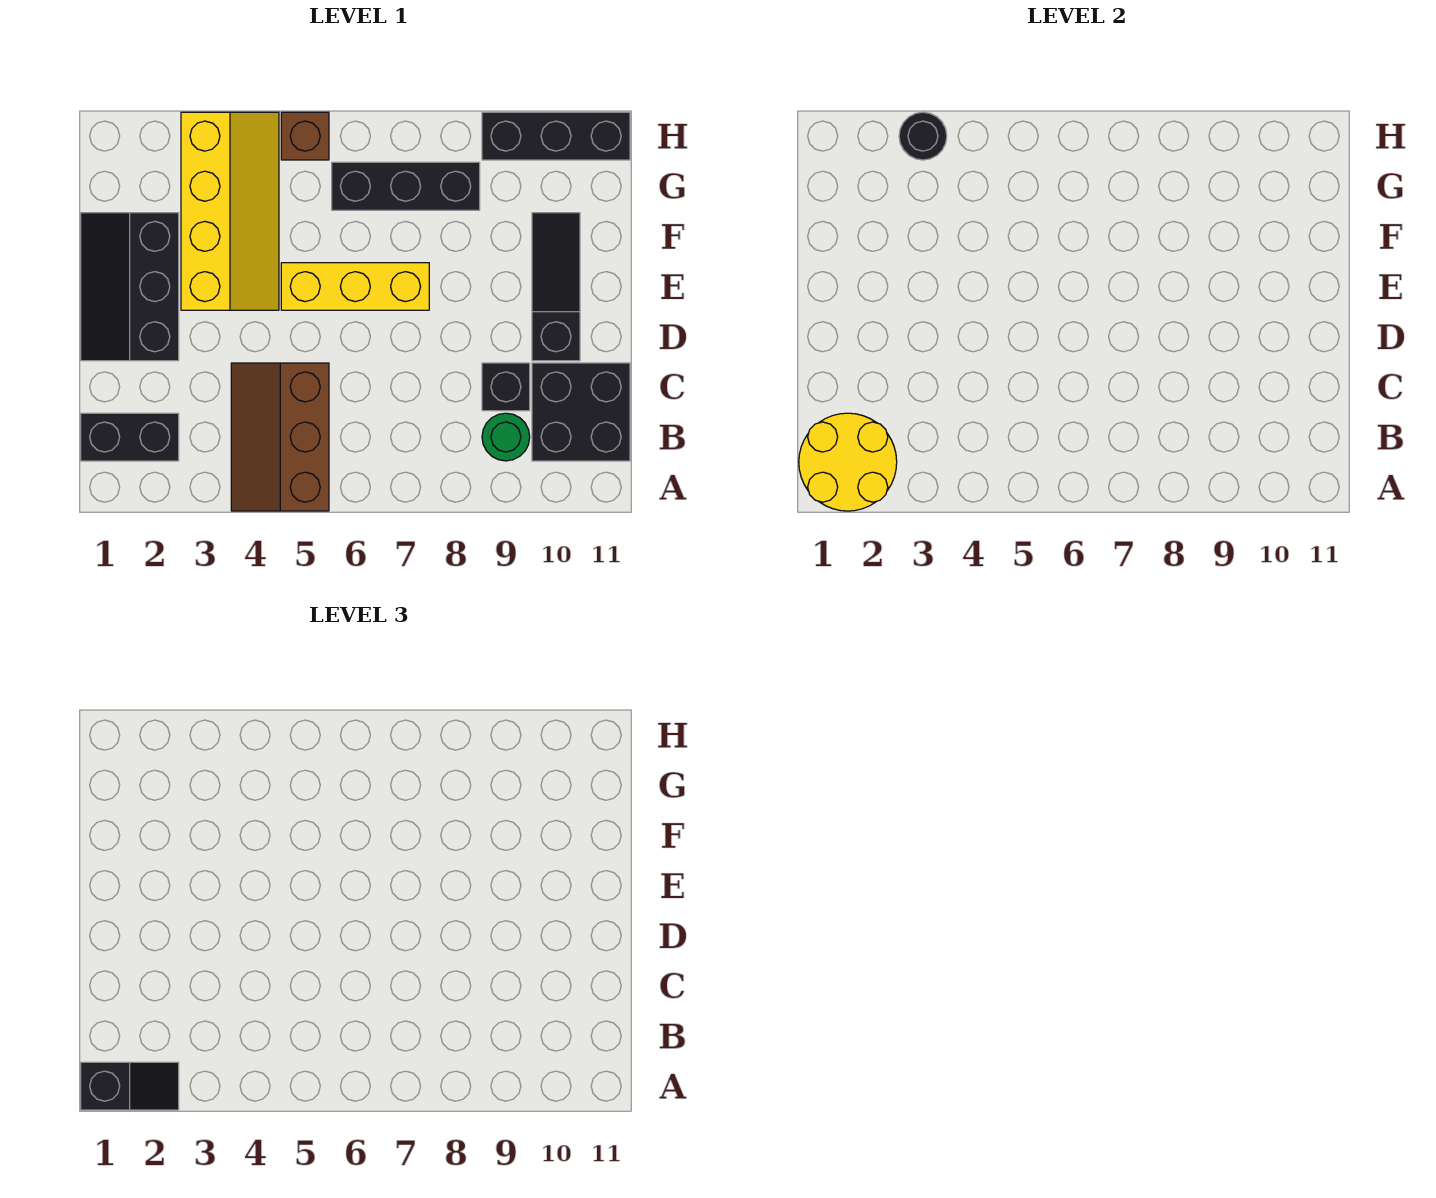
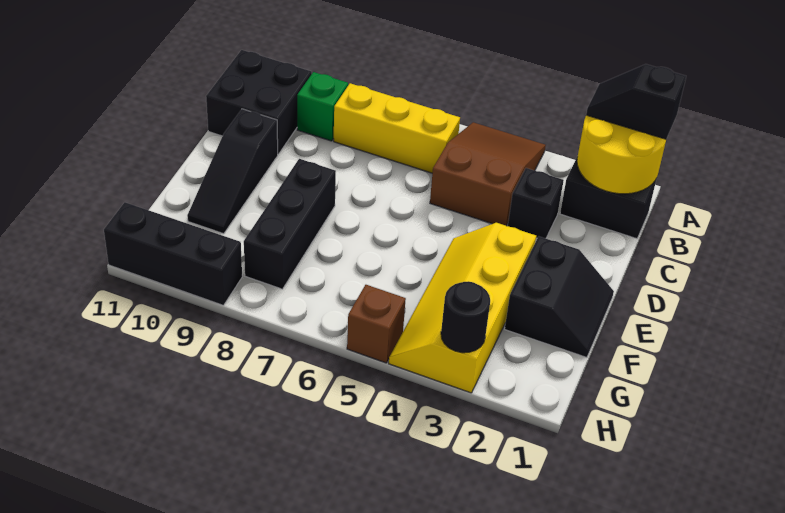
brown slope A4:C5 level 1 top 5 -> brown slope A4:C5 level 1 top C
green round brick B9 level 1 -> green brick B9 level 1
black brick C9 level 1 -> black brick C3 level 1
black slope D1:F2 level 1 top 2 -> black slope E1:F2 level 1 top 2
yellow brick E5:E7 level 1 -> yellow brick B6:B8 level 1
black brick G6:G8 level 1 -> black brick E8:G8 level 1

